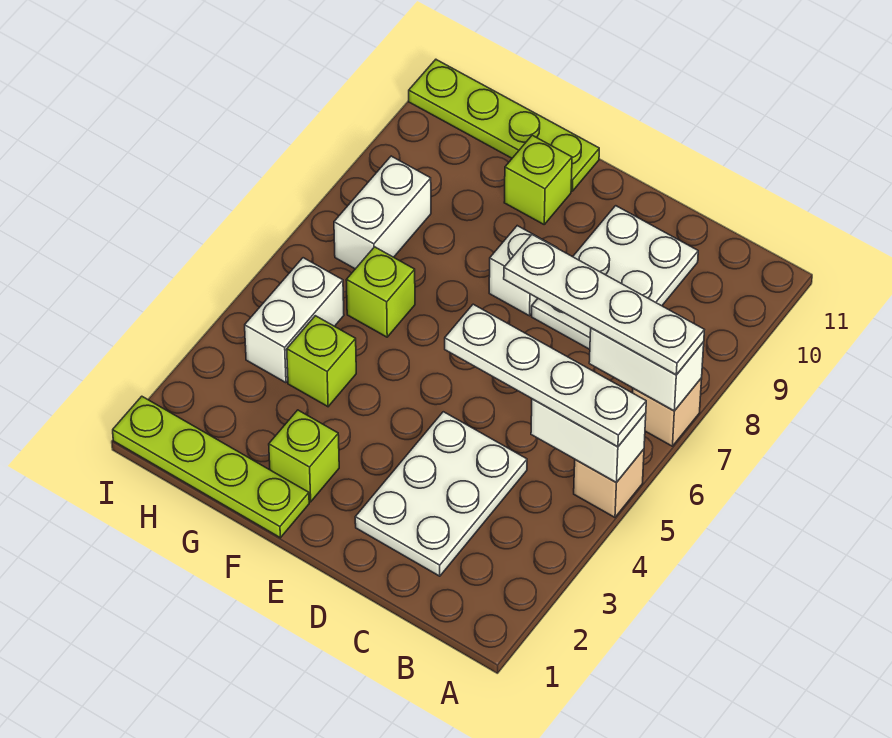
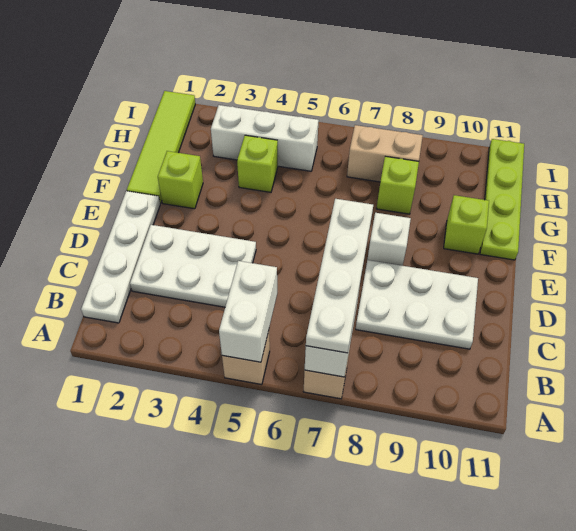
white plate A5:D5 level 3 -> white plate B1:E1 level 1
lime plate F1:I1 level 1 -> lime tile F1:I1 level 1
lime brick G6 level 1 -> lime brick G8 level 1
white brick H4:H5 level 1 -> white brick H3:H5 level 1
white brick H7:H8 level 1 -> tan brick H7:H8 level 1

